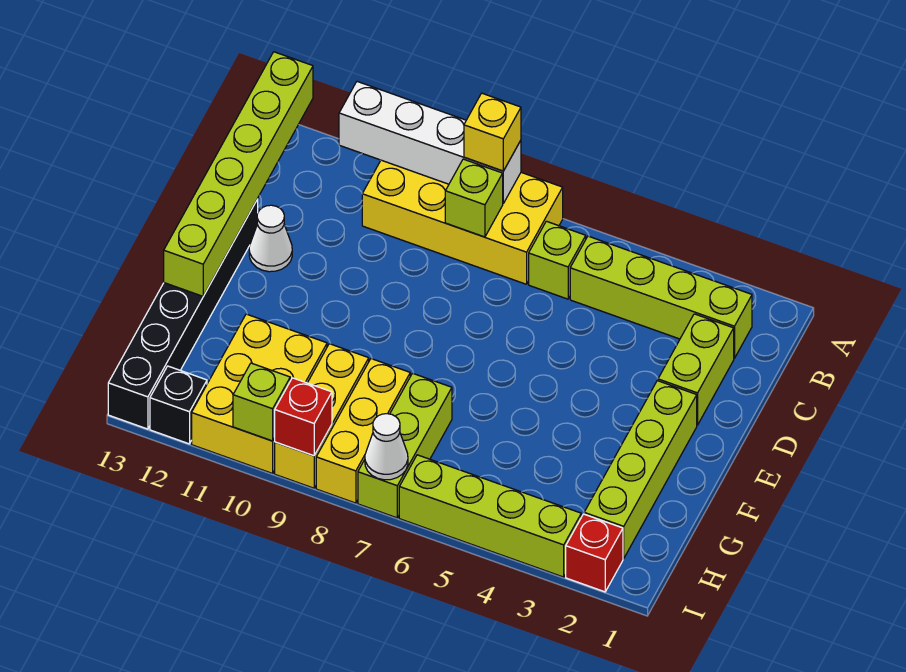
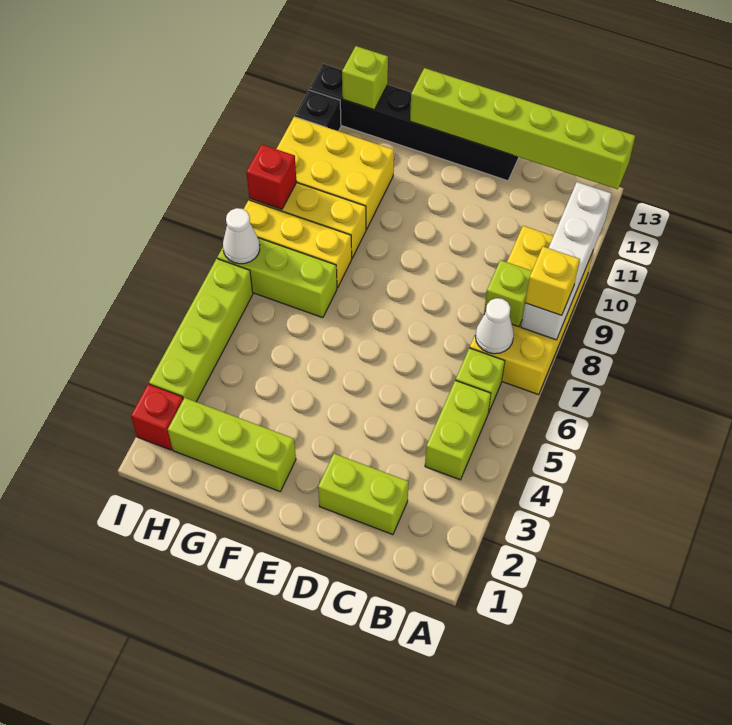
lime brick B2:B5 level 1 -> lime brick B4:B5 level 1
white cone D12 level 1 -> white cone B7 level 2
lime brick E2:H2 level 1 -> lime brick F2:H2 level 1
lime brick I10 level 2 -> lime brick H13 level 2

